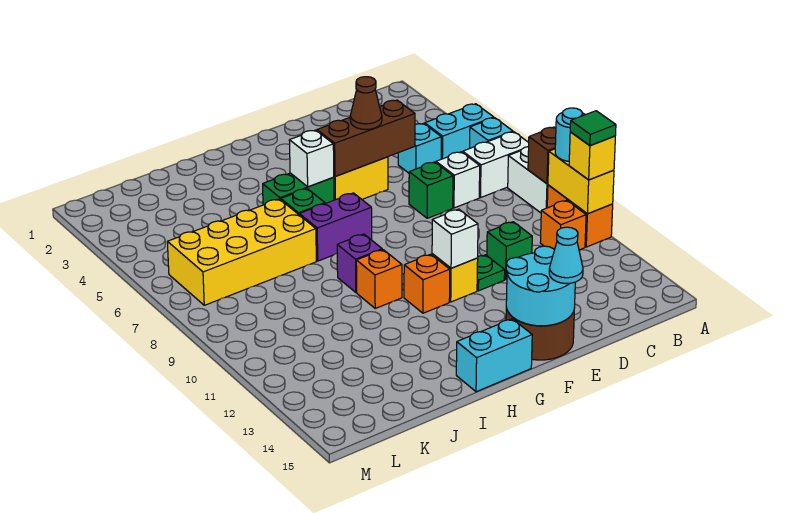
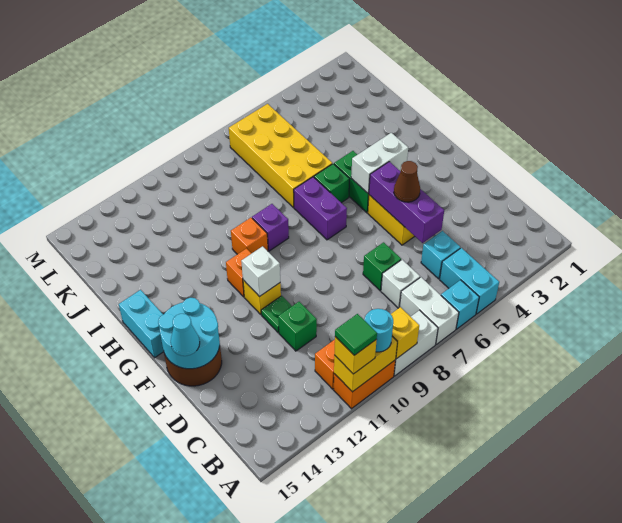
brown brick A9 level 2 -> yellow brick A9 level 2
brown brick D5:F5 level 2 -> purple brick D5:F5 level 2
white brick G5 level 2 -> white brick G4:G5 level 2

